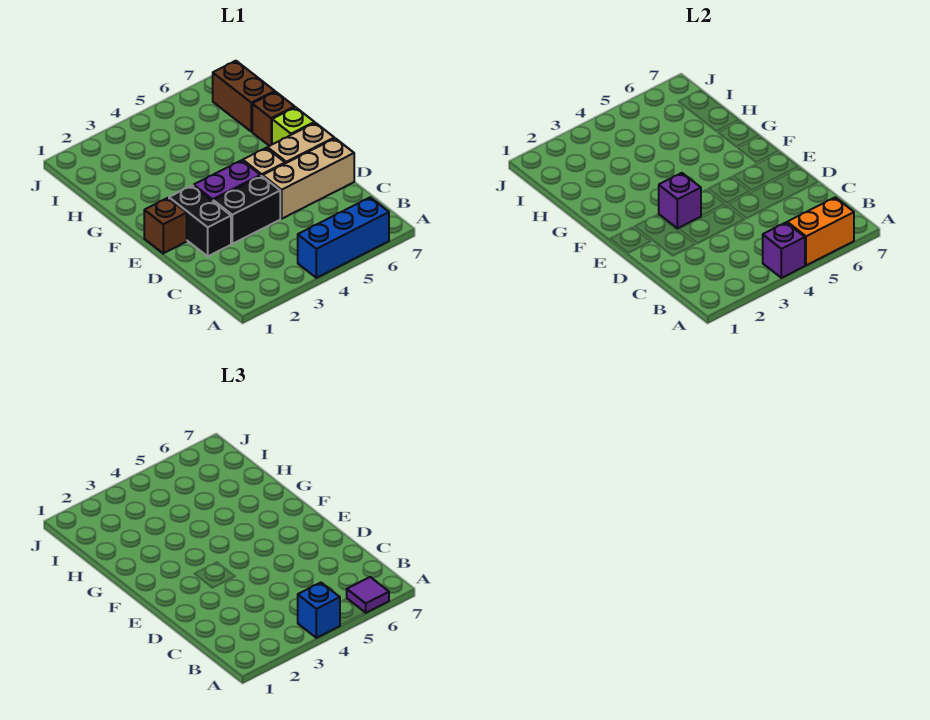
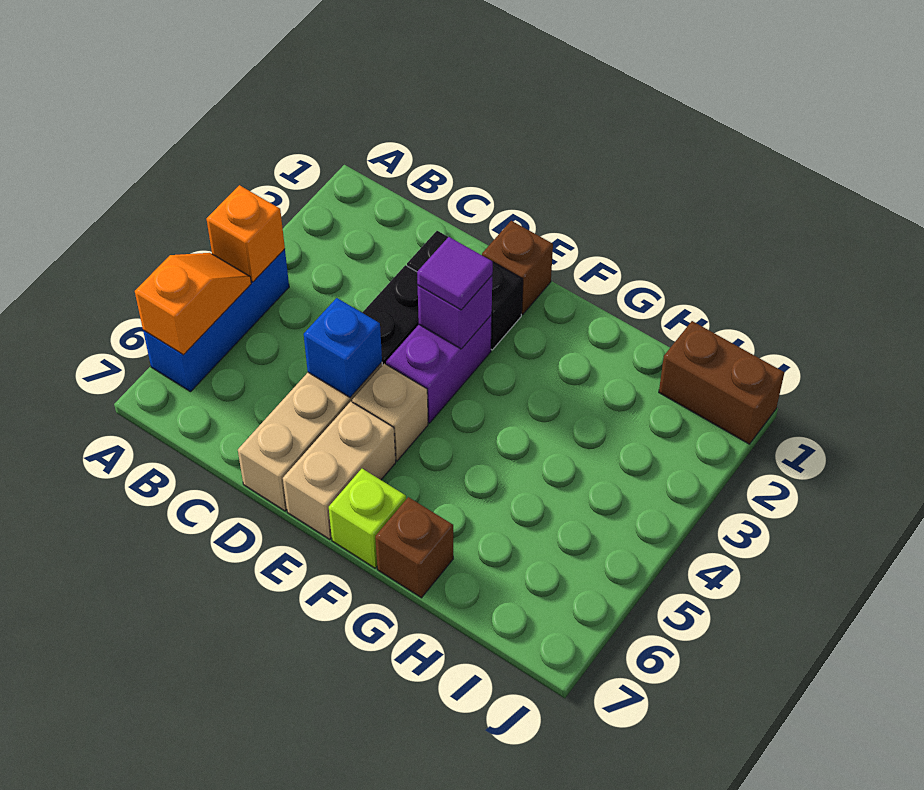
purple brick A4 level 2 -> orange brick A4 level 2
blue brick A4 level 3 -> blue brick D5 level 2
orange brick A5:A6 level 2 -> orange slope A5:A6 level 2 top 6
purple tile A6 level 3 -> purple tile E3 level 3
brown brick H7:I7 level 1 -> brown brick I1:J1 level 1

